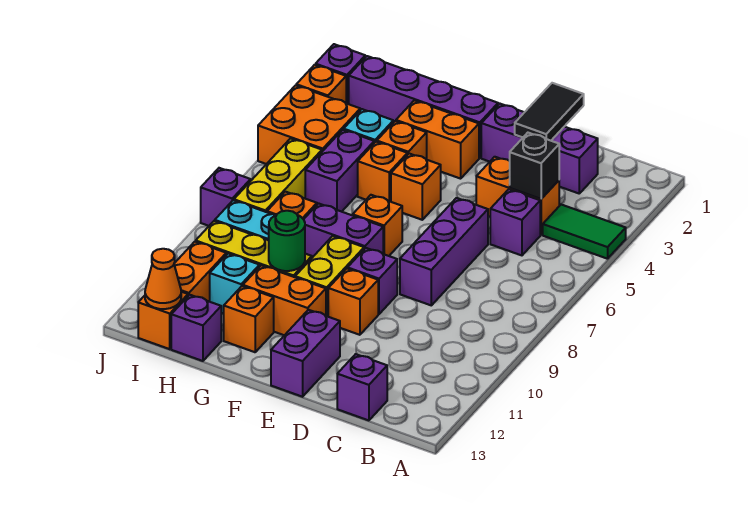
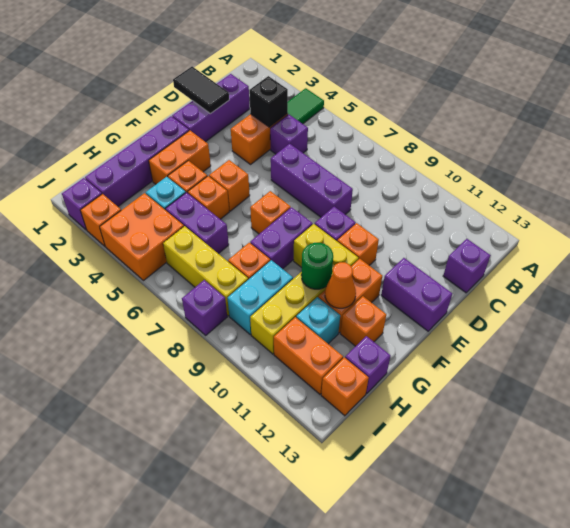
orange cone I13 level 2 -> orange cone G11 level 2

